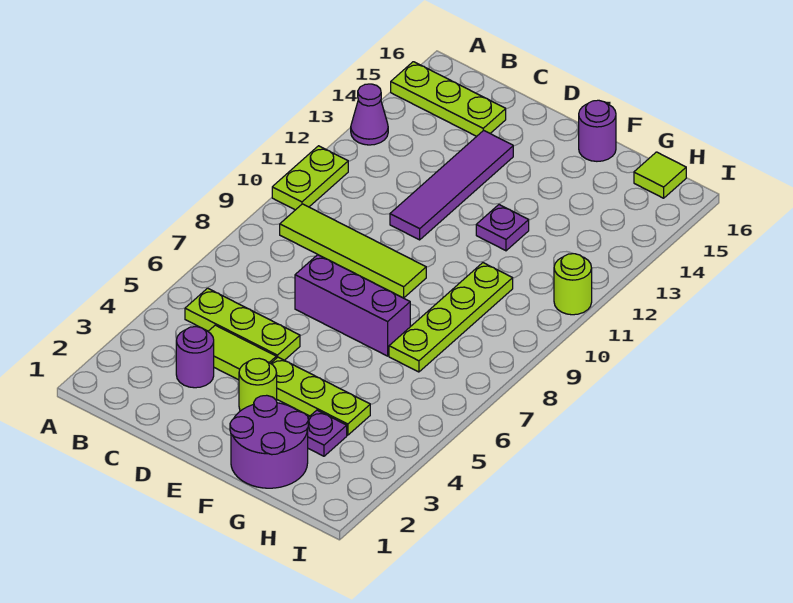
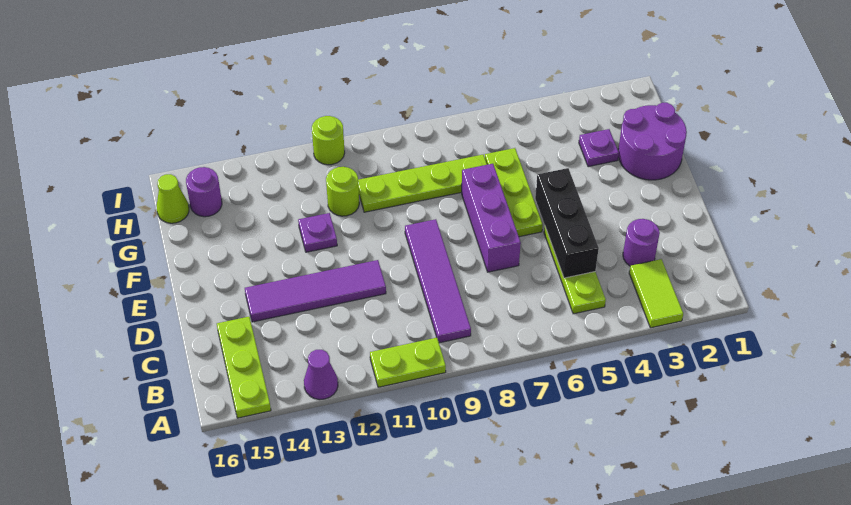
lime tile B9:E9 level 1 -> purple tile B9:E9 level 1
lime tile C4:D4 level 1 -> lime tile A3:B3 level 1
none -> black brick C5:E5 level 2
lime round brick E3 level 1 -> lime round brick G11 level 1
lime plate E4:G4 level 1 -> lime plate E6:G6 level 1
purple round brick F16 level 1 -> purple round brick H15 level 1
lime tile H16 level 1 -> lime cone H16 level 1

